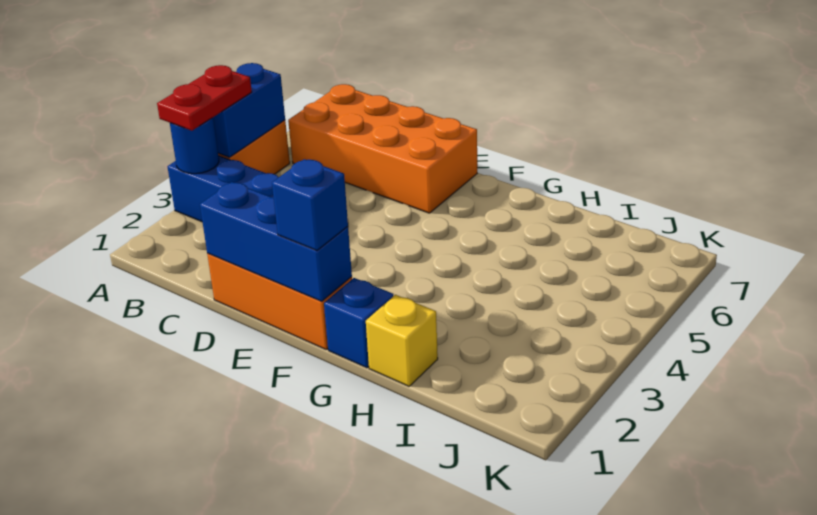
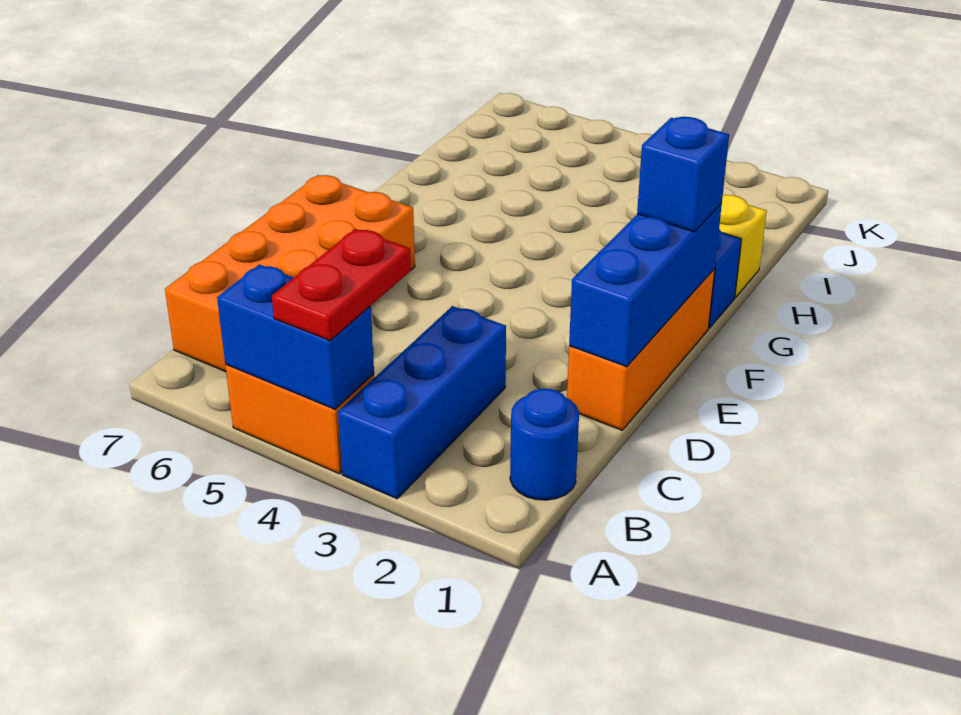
blue round brick A3 level 2 -> blue round brick B1 level 1
red plate A3:A4 level 3 -> red plate A4:B4 level 3

